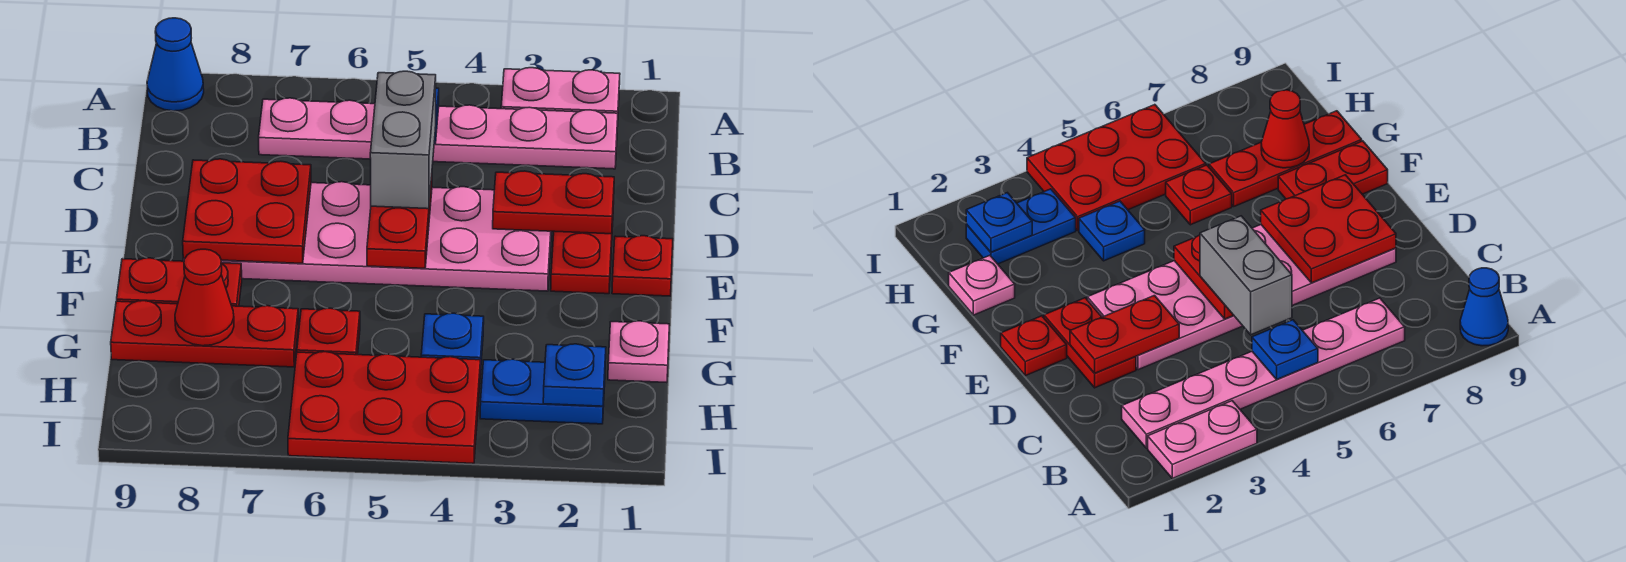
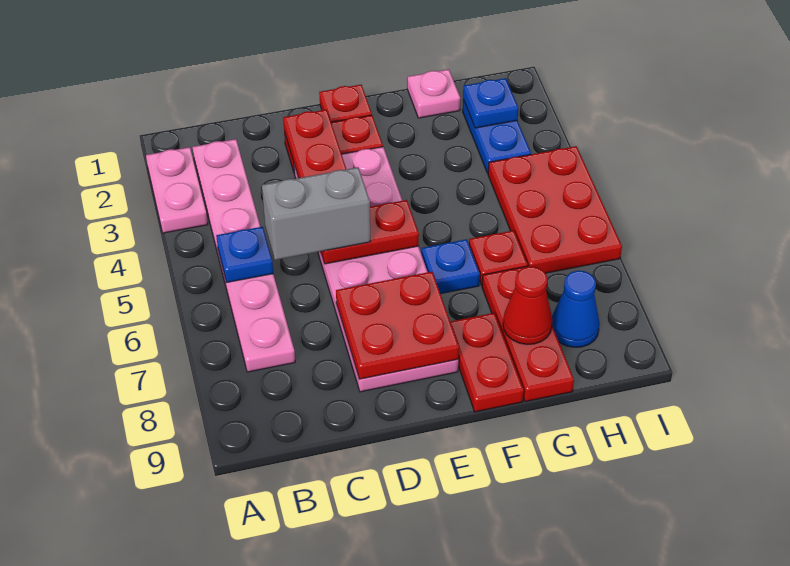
blue cone A9 level 1 -> blue cone H8 level 1
blue plate G4 level 1 -> blue plate F6 level 1

